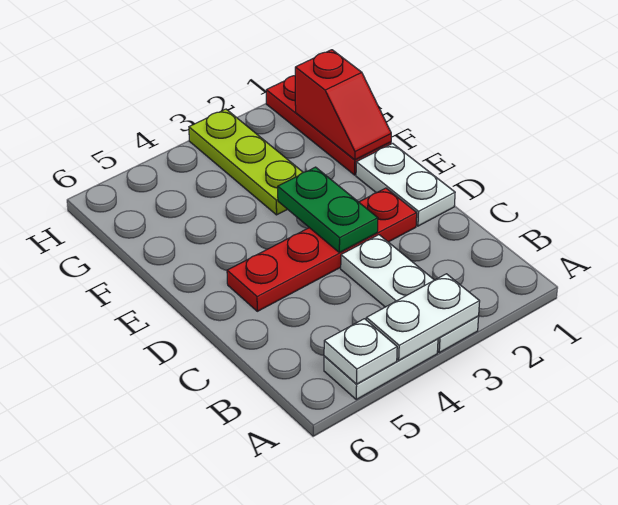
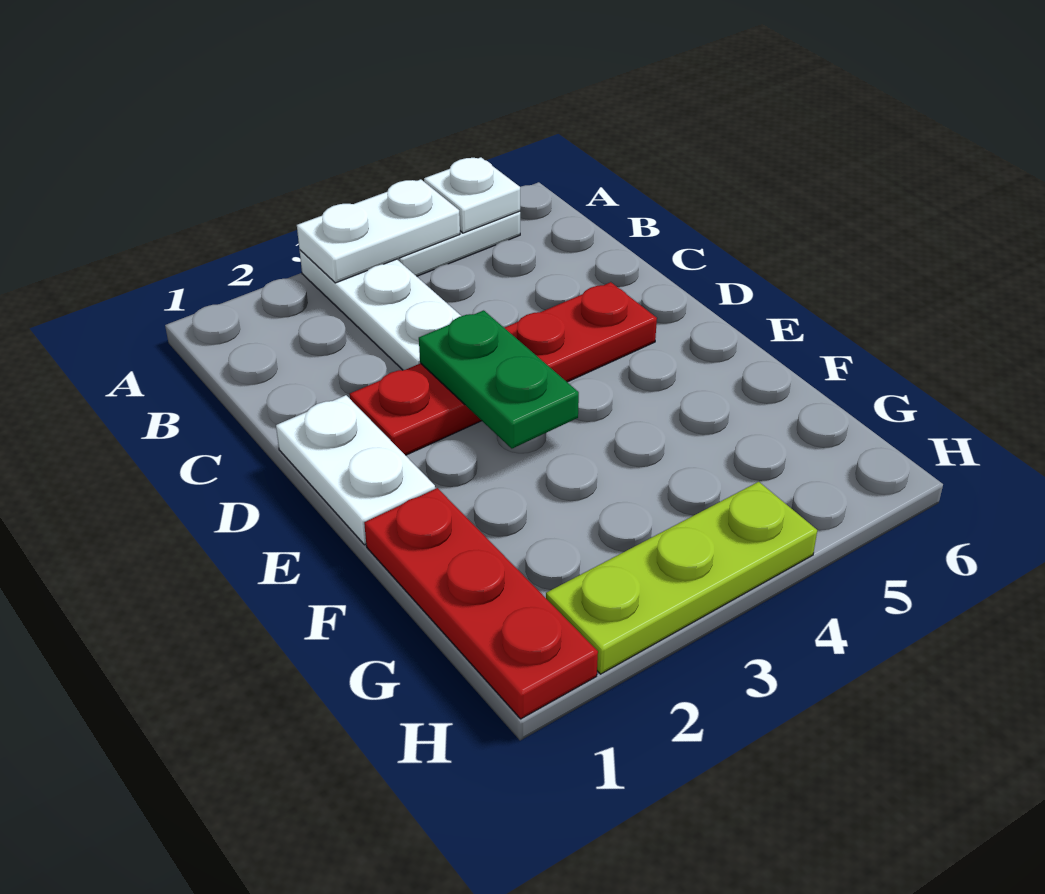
red slope F1:G1 level 2 top G -> none
lime plate F3:H3 level 1 -> lime plate H2:H4 level 1

